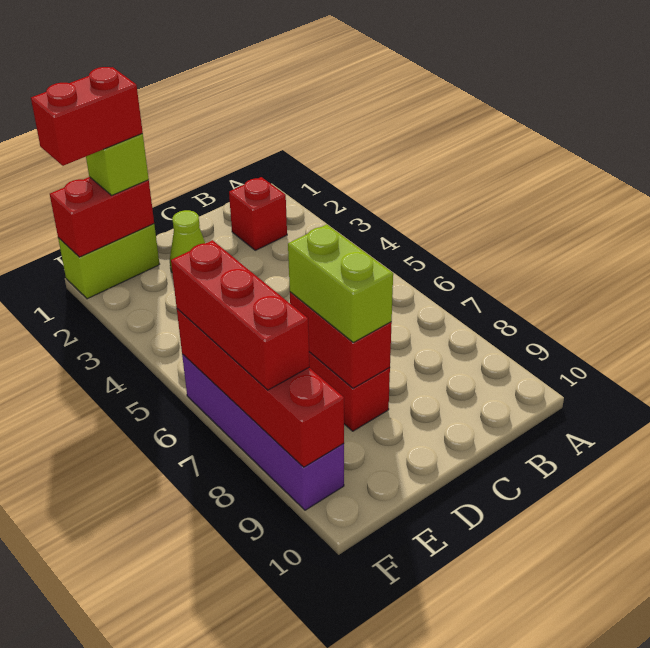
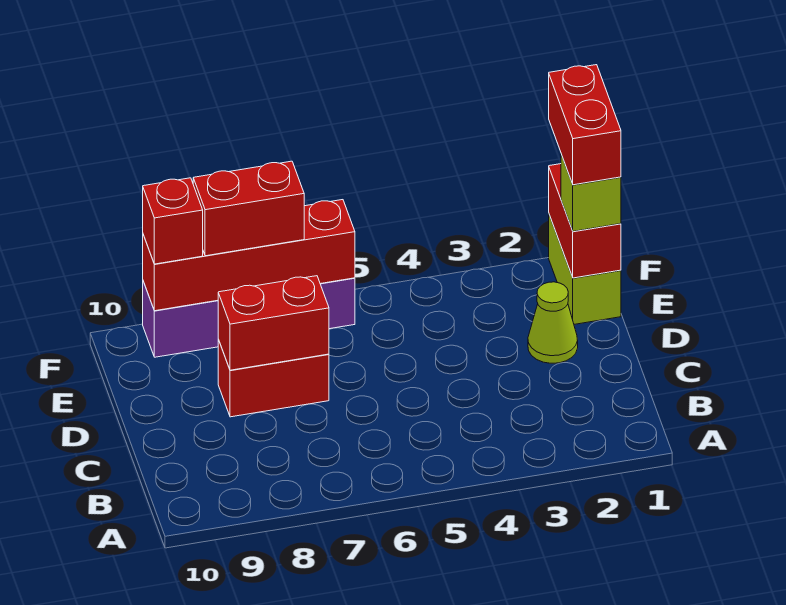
red brick B2 level 1 -> red brick F9 level 3
lime brick D7:D8 level 3 -> none
red brick F6:F8 level 3 -> red brick F7:F8 level 3

